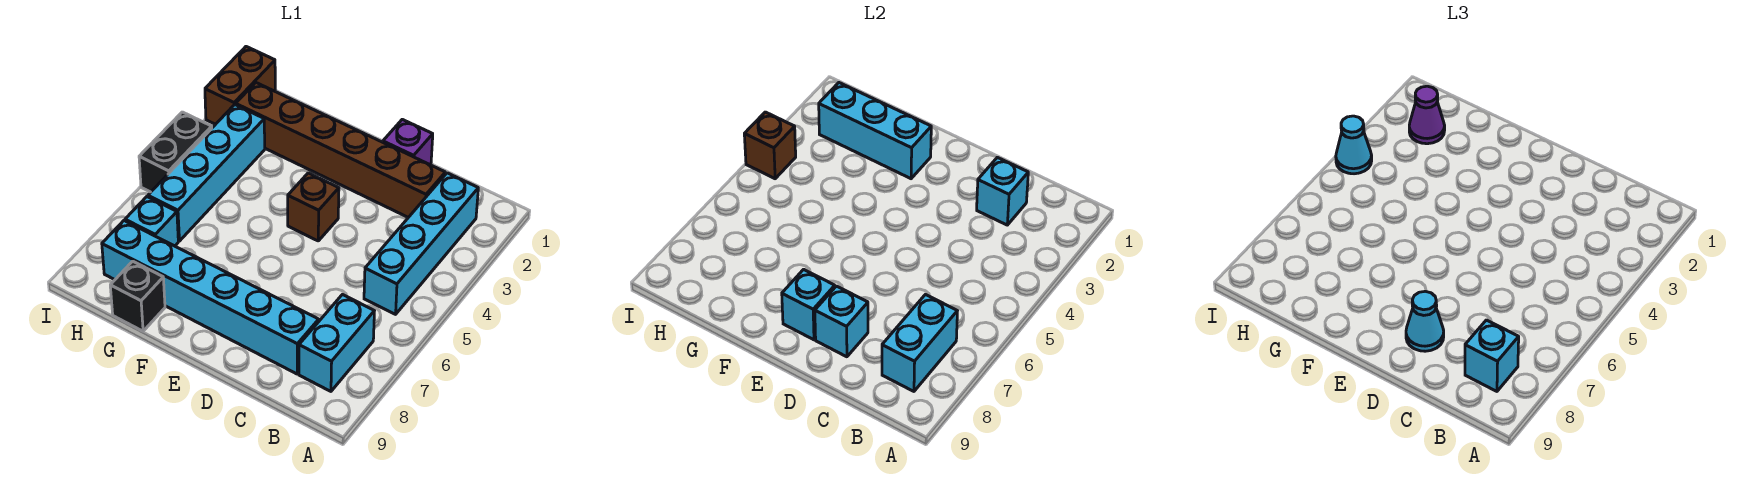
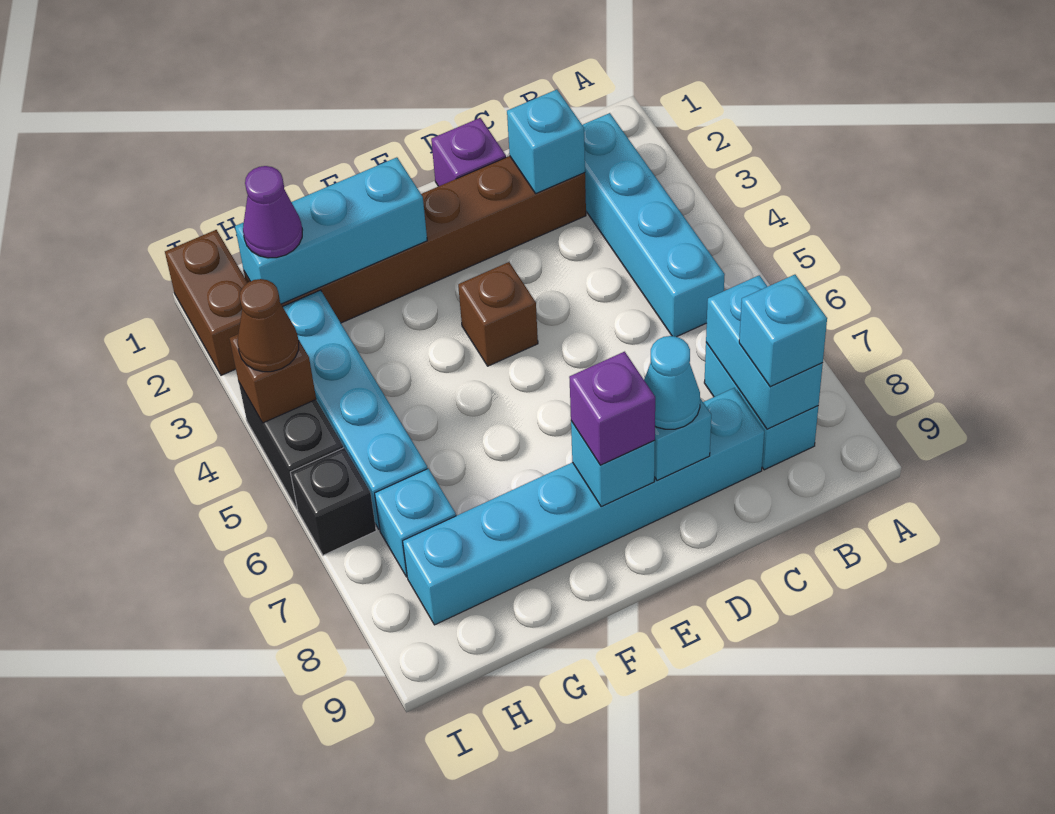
none -> purple brick E8 level 3
black brick G9 level 1 -> black brick I6 level 1
cyan cone I4 level 3 -> brown cone I4 level 3

